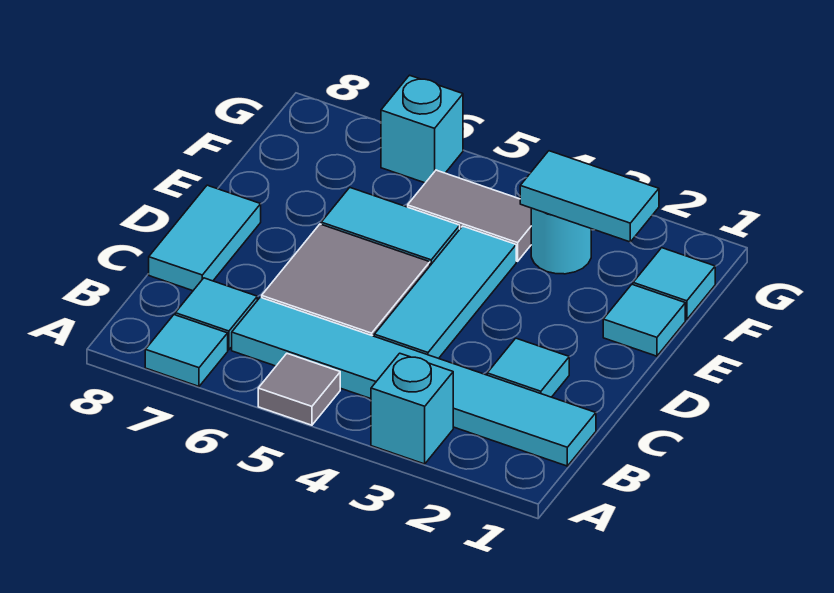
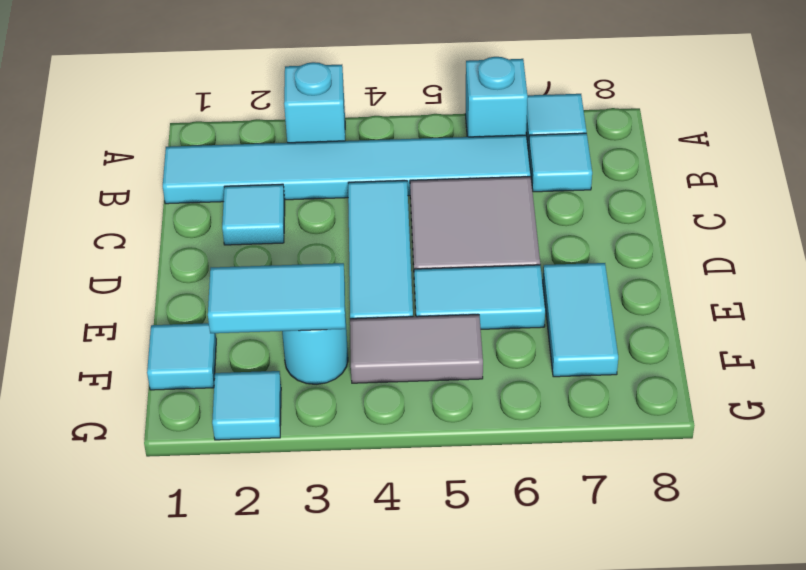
grey tile A5 level 1 -> none
cyan tile C8:D8 level 1 -> cyan tile E7:F7 level 1
cyan tile E1 level 1 -> cyan tile G2 level 1
cyan brick G6 level 1 -> cyan brick A6 level 1

